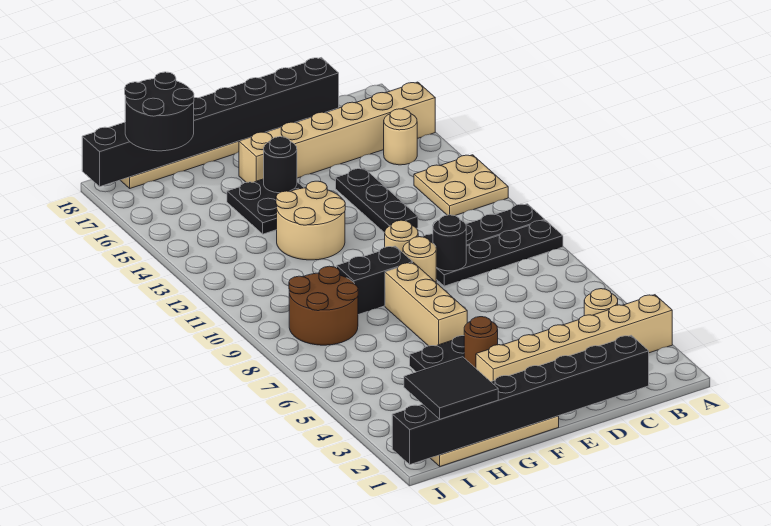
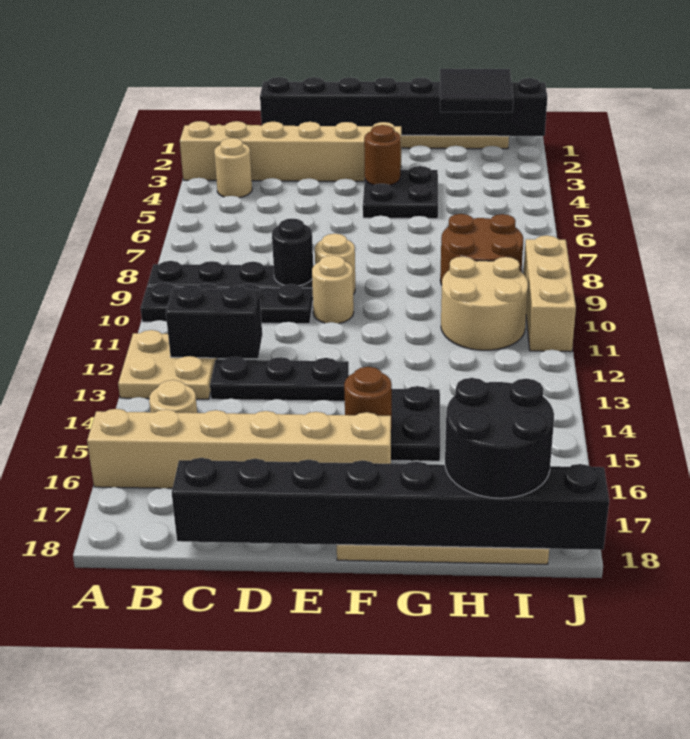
black plate D12:D14 level 1 -> black plate C13:E13 level 1
tan brick F6:F8 level 1 -> tan brick J9:J11 level 1
black brick F9:G9 level 1 -> black brick B12:C12 level 2
tan round brick F12:G13 level 1 -> tan round brick H10:I11 level 1
black round brick F15 level 2 -> brown round brick F15 level 2

